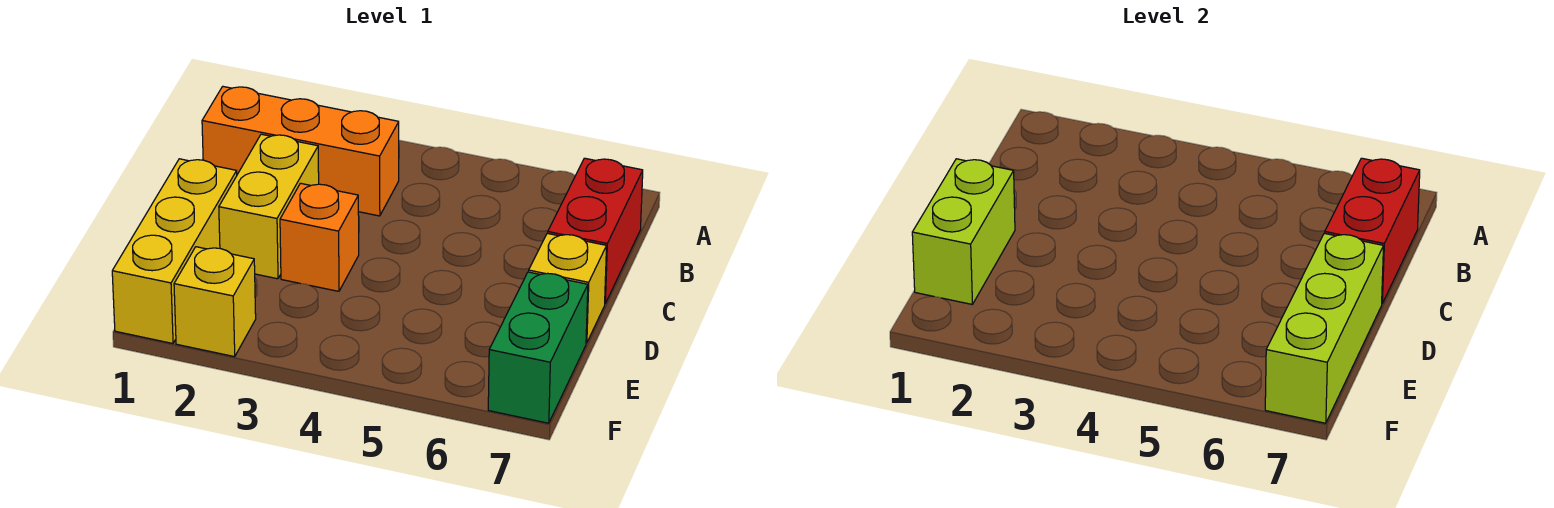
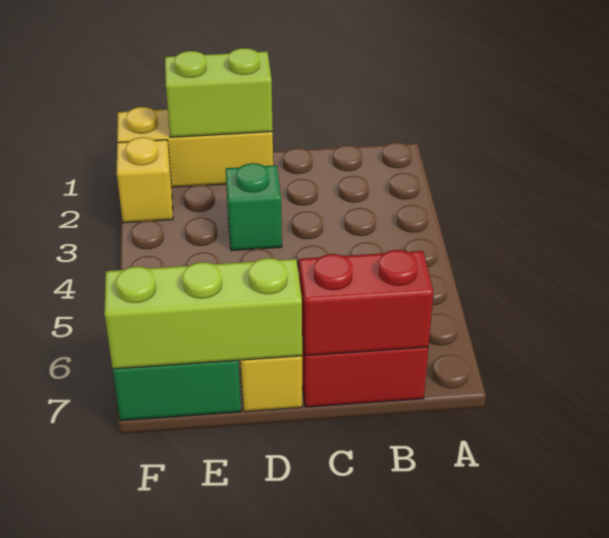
orange brick B1:B3 level 1 -> none
yellow brick C2:D2 level 1 -> none
orange brick D3 level 1 -> green brick D3 level 1

